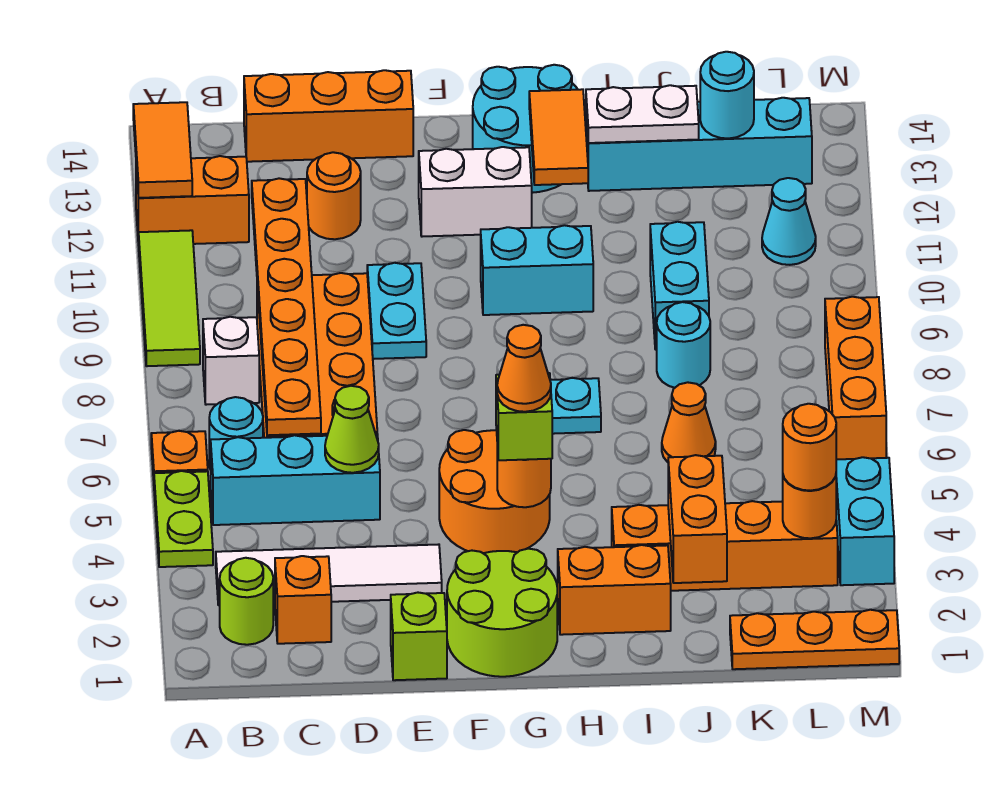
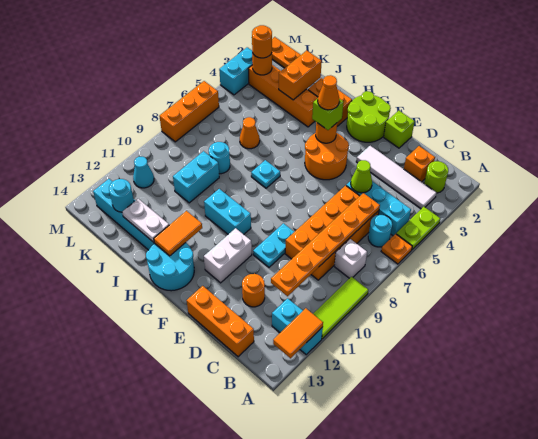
orange brick A12:B12 level 1 -> cyan brick A12:B12 level 1
white brick F12:G12 level 1 -> white brick F11:F12 level 1

